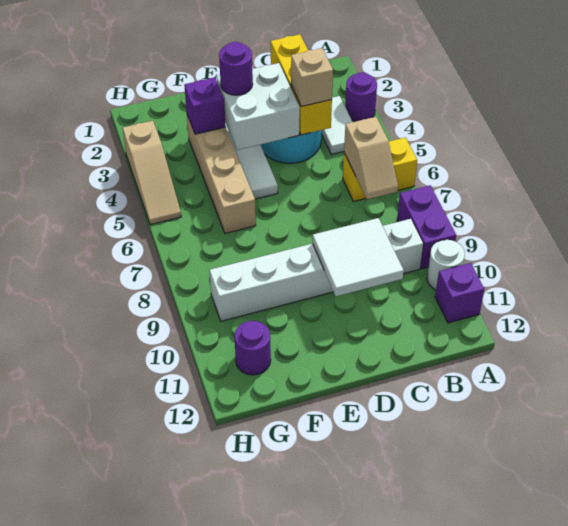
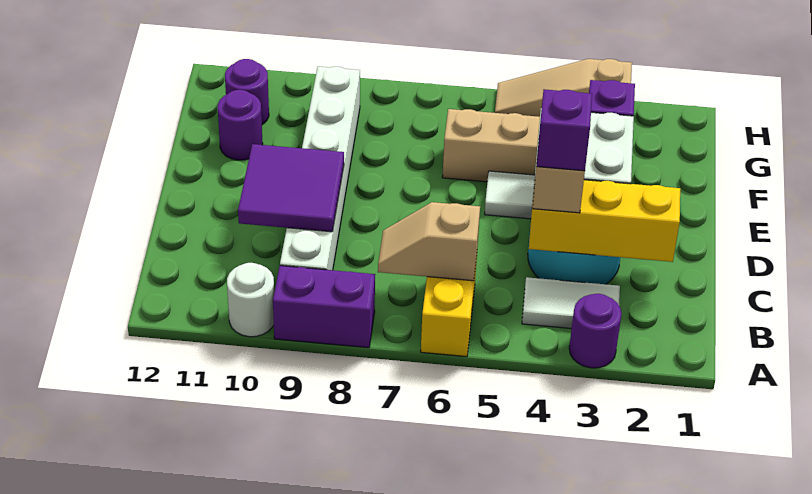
purple brick A11 level 1 -> purple brick C4 level 4
white tile C9:D10 level 2 -> purple tile C9:D10 level 2
purple round brick E3 level 3 -> purple round brick F11 level 1

